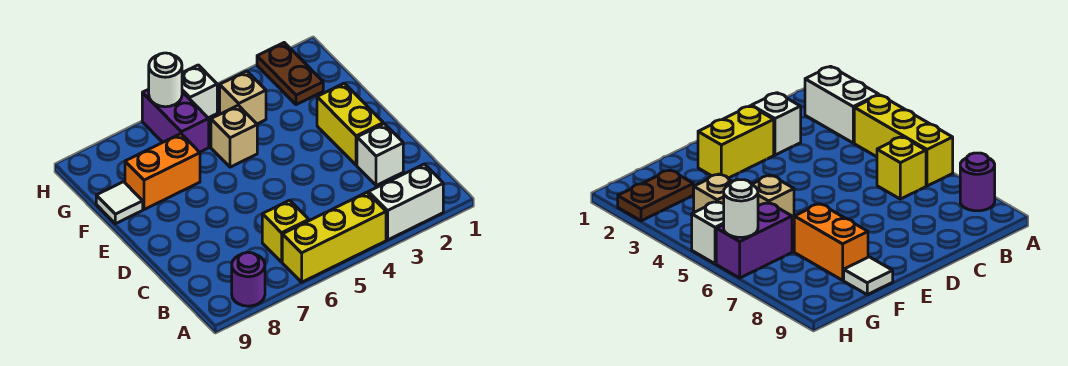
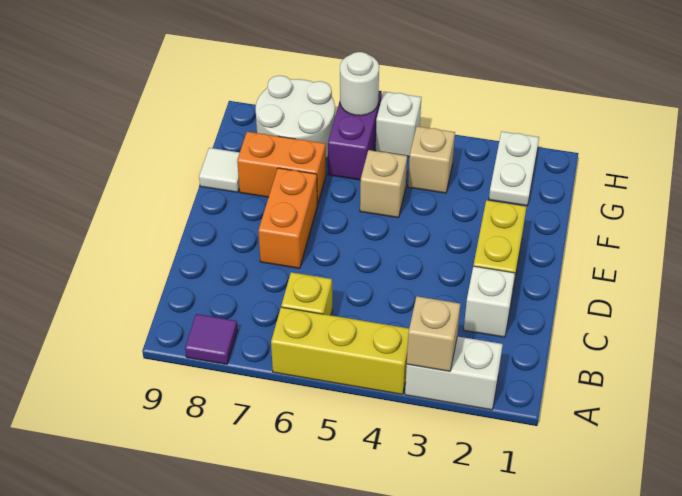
none -> tan brick A3 level 2
purple round brick A8 level 1 -> purple tile A8 level 1
none -> orange brick D7:E7 level 1
brown plate G2:H2 level 1 -> white plate G2:H2 level 1
none -> white round brick G7:H8 level 1

